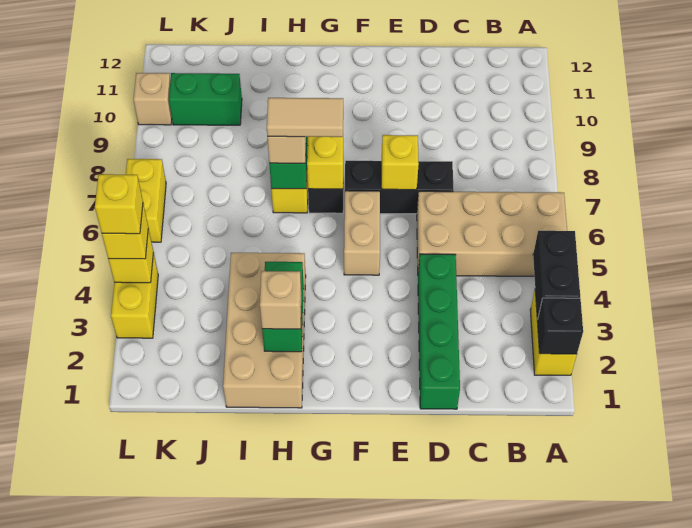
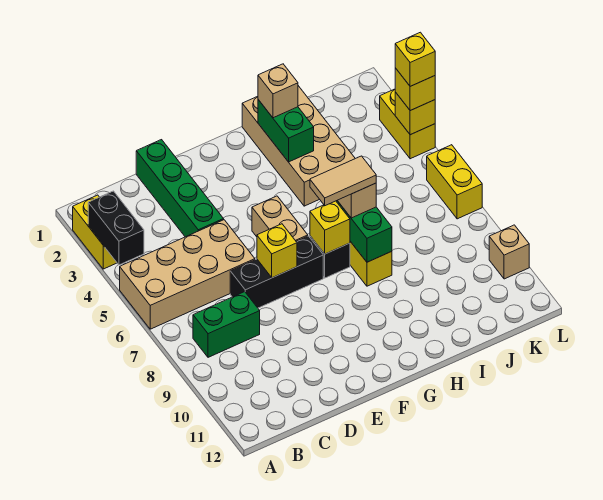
black brick A2 level 2 -> none
green brick J10:K10 level 1 -> green brick B8:C8 level 1

